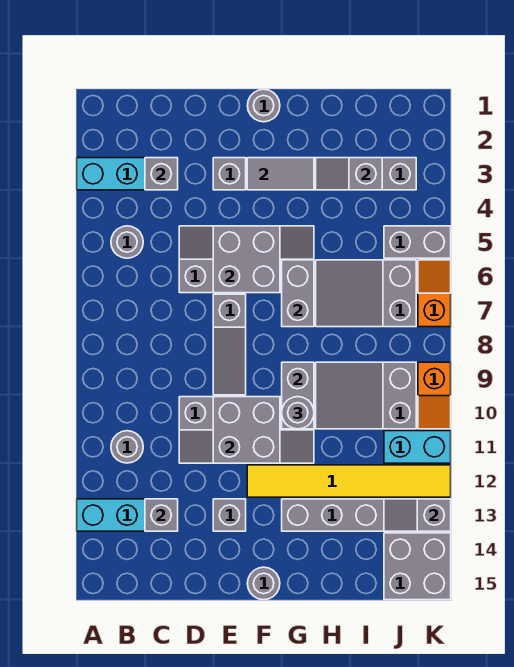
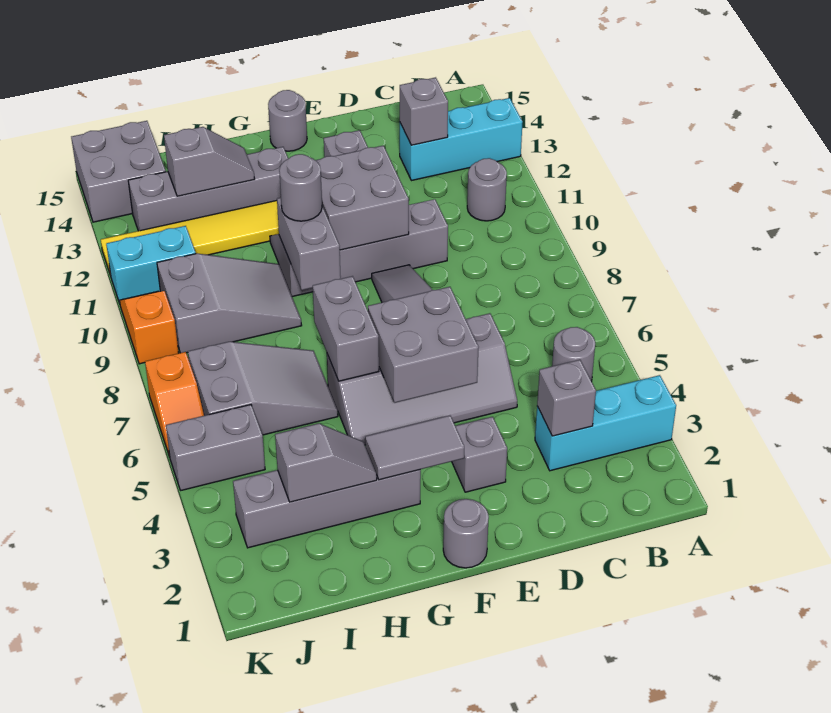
grey slope J13:K13 level 2 top K -> grey slope H13:I13 level 2 top I

